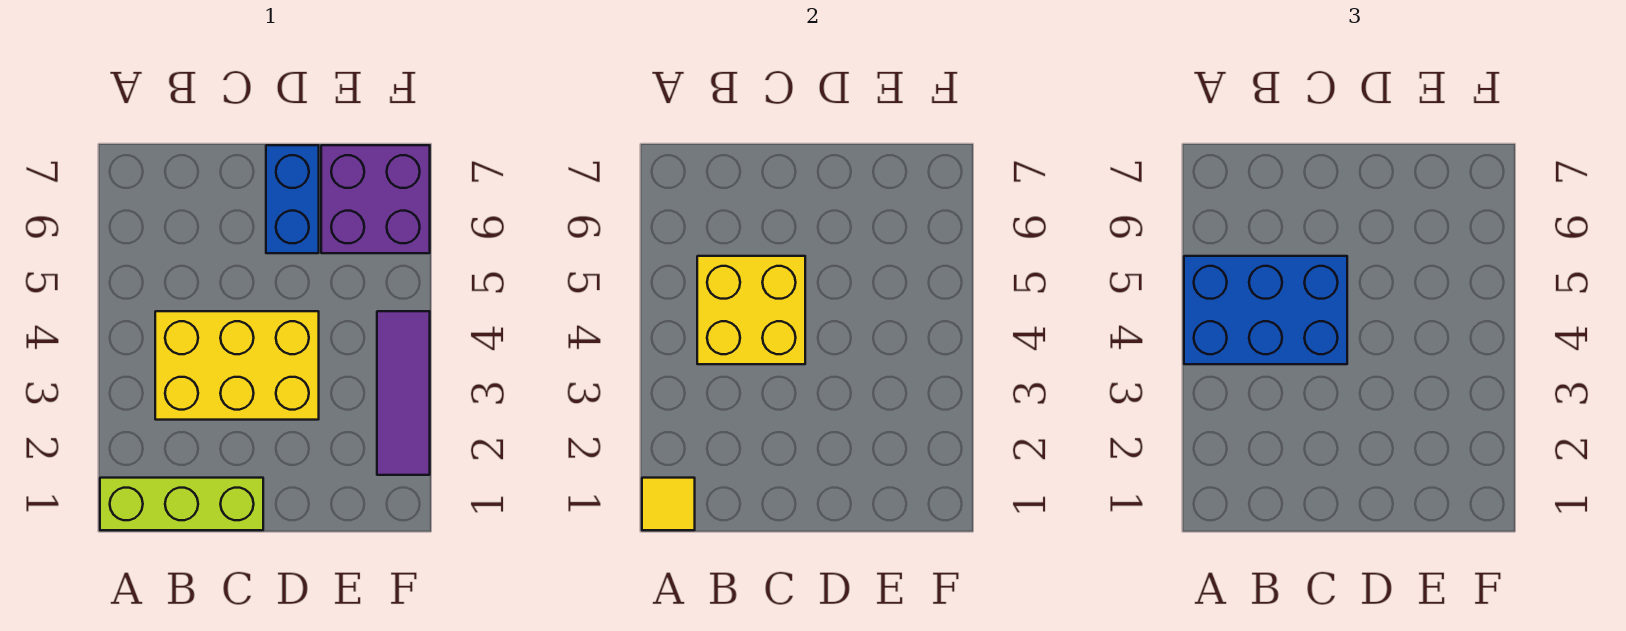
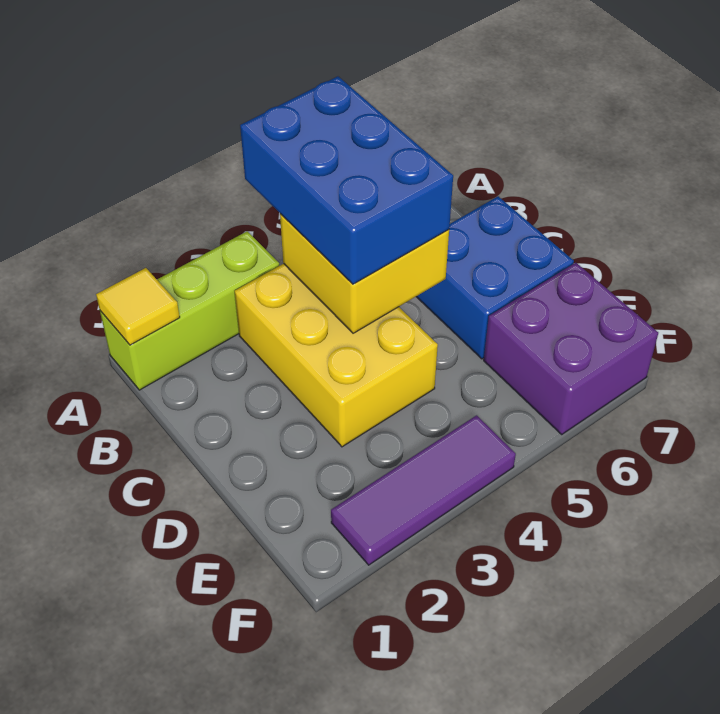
lime brick A1:C1 level 1 -> lime brick A1:A3 level 1
blue brick D6:D7 level 1 -> blue brick C6:D7 level 1

